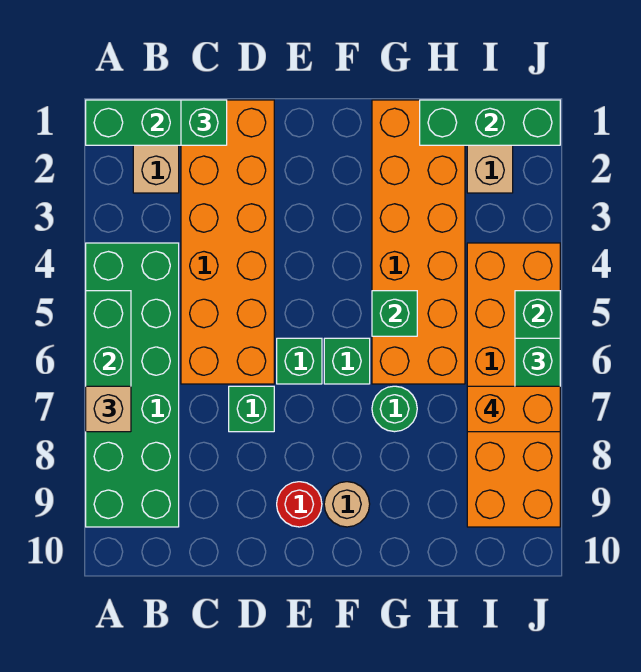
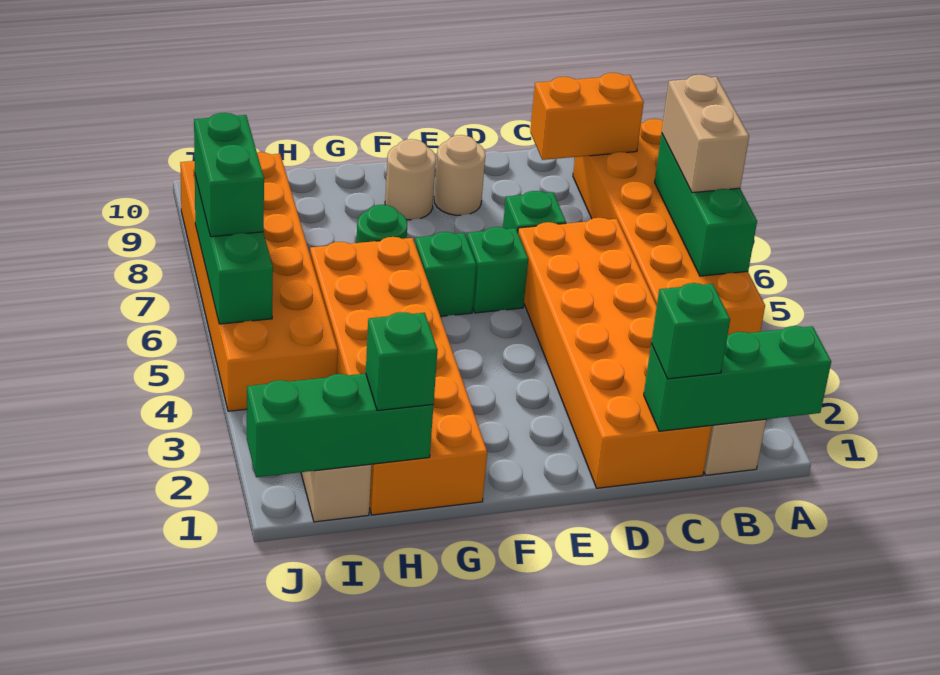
green brick A4:B9 level 1 -> orange brick A4:B9 level 1
tan brick A7 level 3 -> tan brick A6:A7 level 3
red round brick E9 level 1 -> tan round brick E9 level 1
green brick G5 level 2 -> green brick H1 level 3
orange brick I7:J7 level 4 -> orange brick B9:C9 level 2

